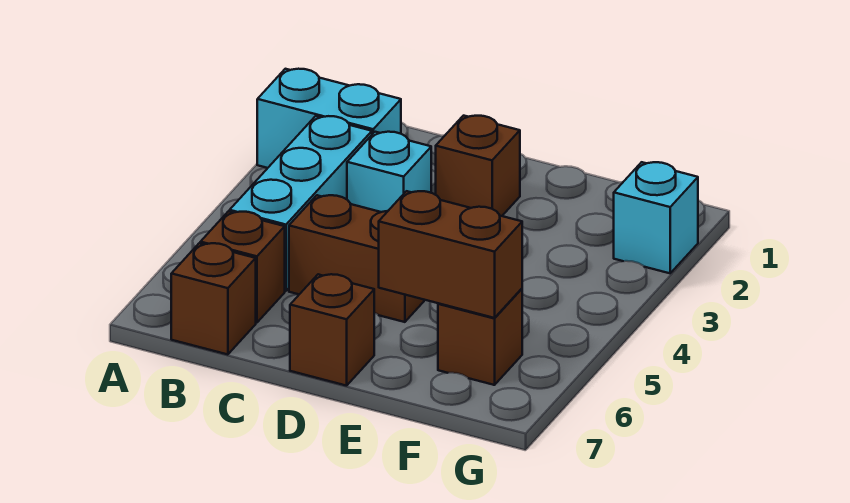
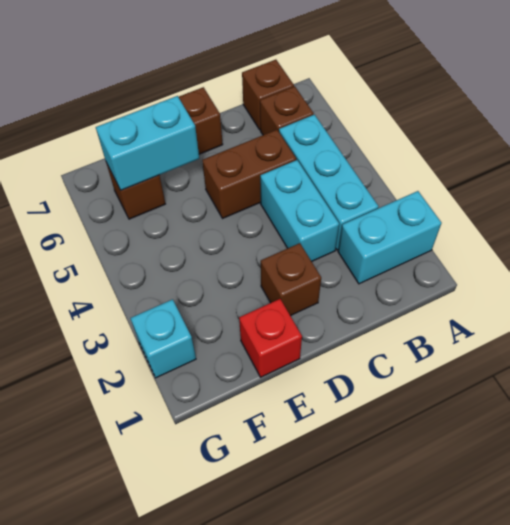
cyan brick C3 level 1 -> cyan brick C3:C4 level 1
none -> red brick E1 level 1
brown brick E6:F6 level 2 -> cyan brick E6:F6 level 2

